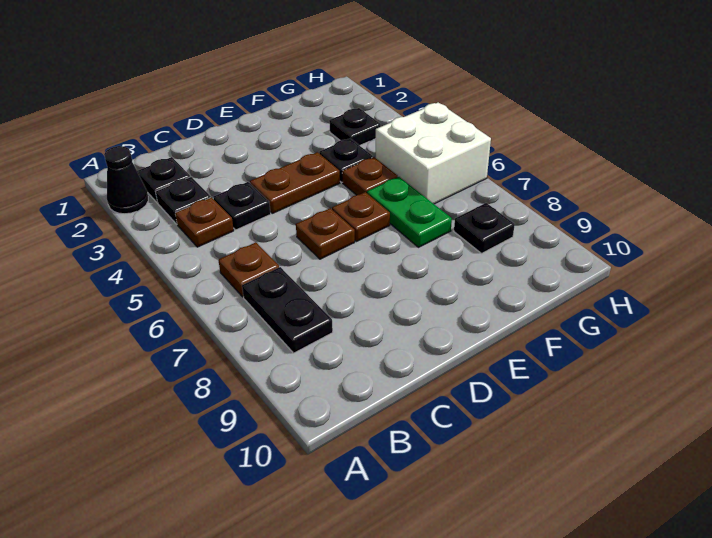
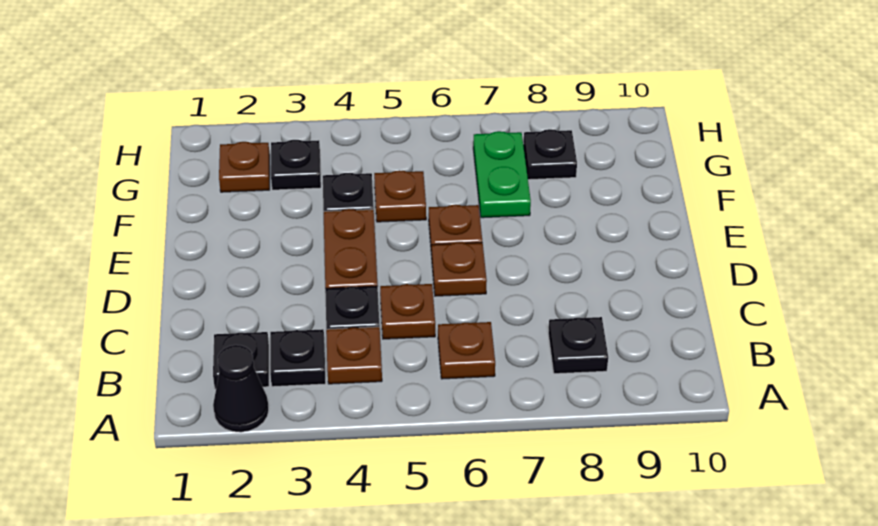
black plate B7:B8 level 1 -> black plate B8 level 1
none -> brown plate C5 level 1
green plate F6:F7 level 1 -> green plate F7:G7 level 1
none -> brown plate G2 level 1
white brick G5:H6 level 1 -> none

